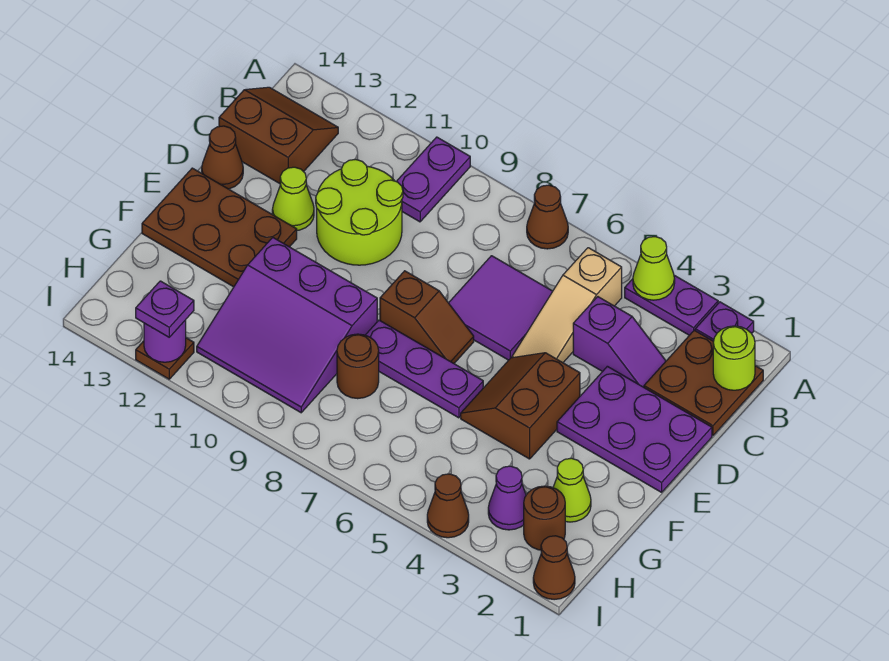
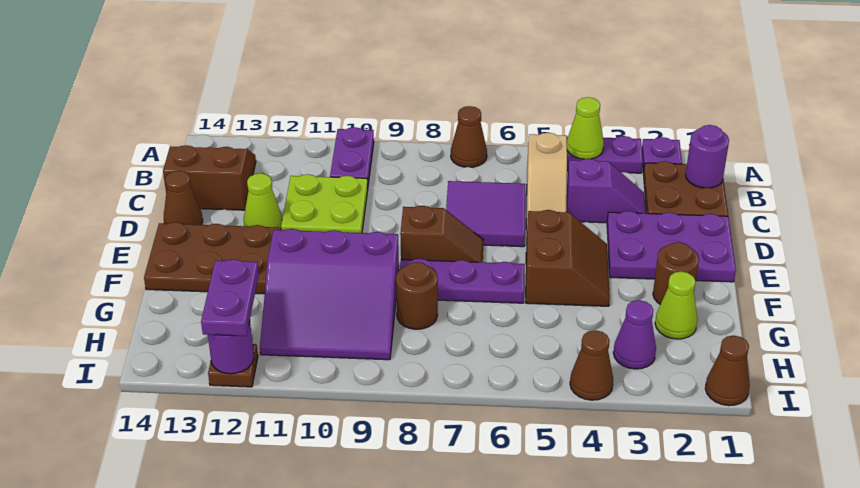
lime round brick B1 level 2 -> purple round brick B1 level 2
lime round brick C10:D11 level 1 -> lime plate C10:D11 level 1
brown slope E4:F5 level 1 top 4 -> brown slope E4:F5 level 1 top 5
brown round brick H2 level 1 -> brown round brick F2 level 1
purple plate I12 level 3 -> purple plate H12:I12 level 3

